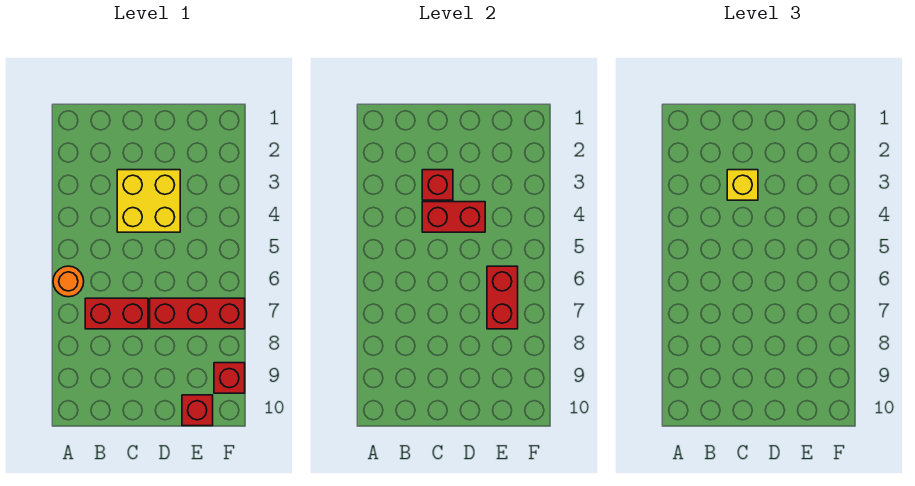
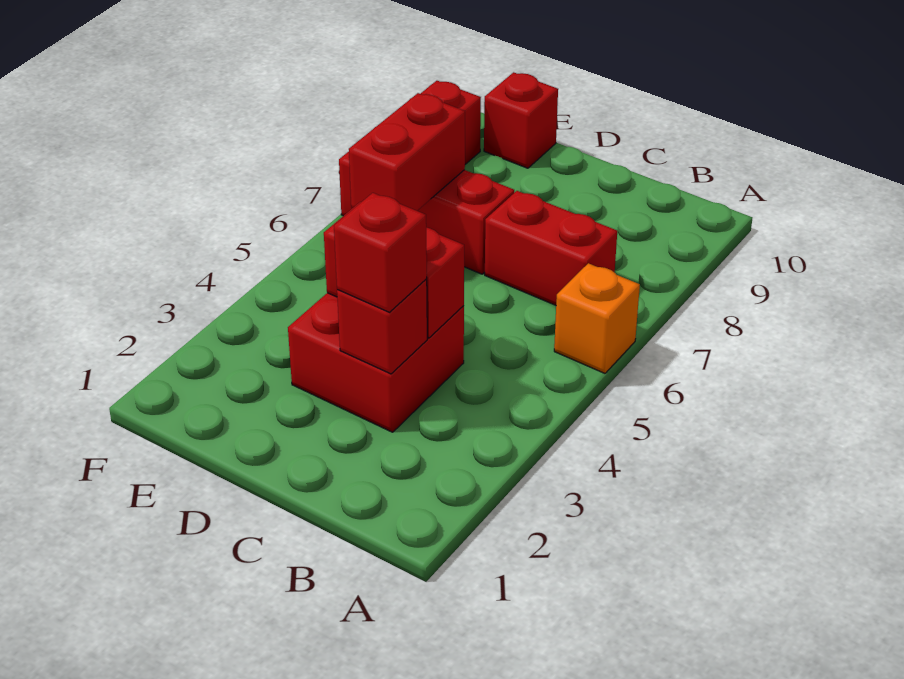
orange round brick A6 level 1 -> orange brick A6 level 1
yellow brick C3:D4 level 1 -> red brick C3:D4 level 1
yellow brick C3 level 3 -> red brick C3 level 3

